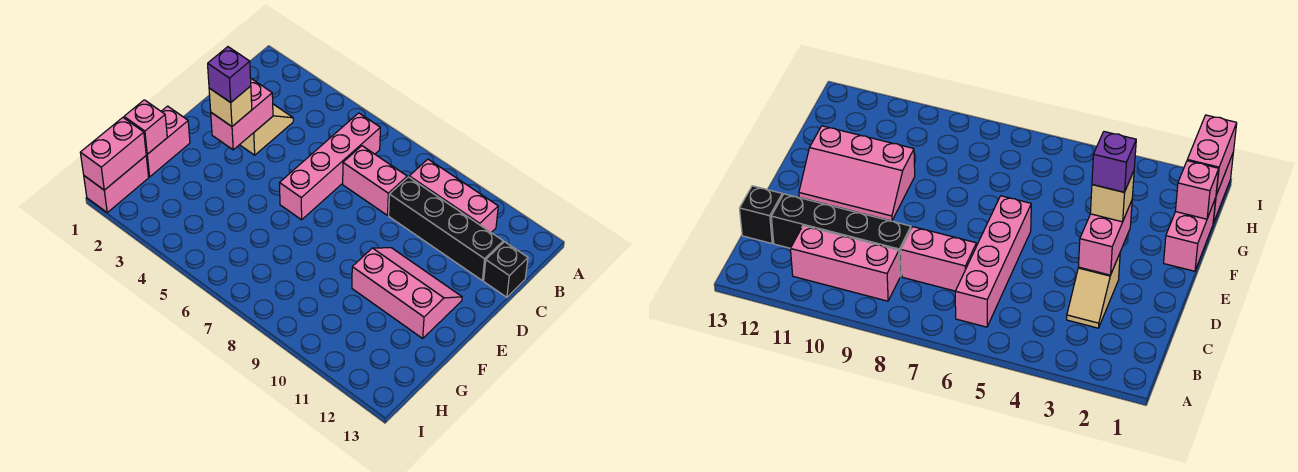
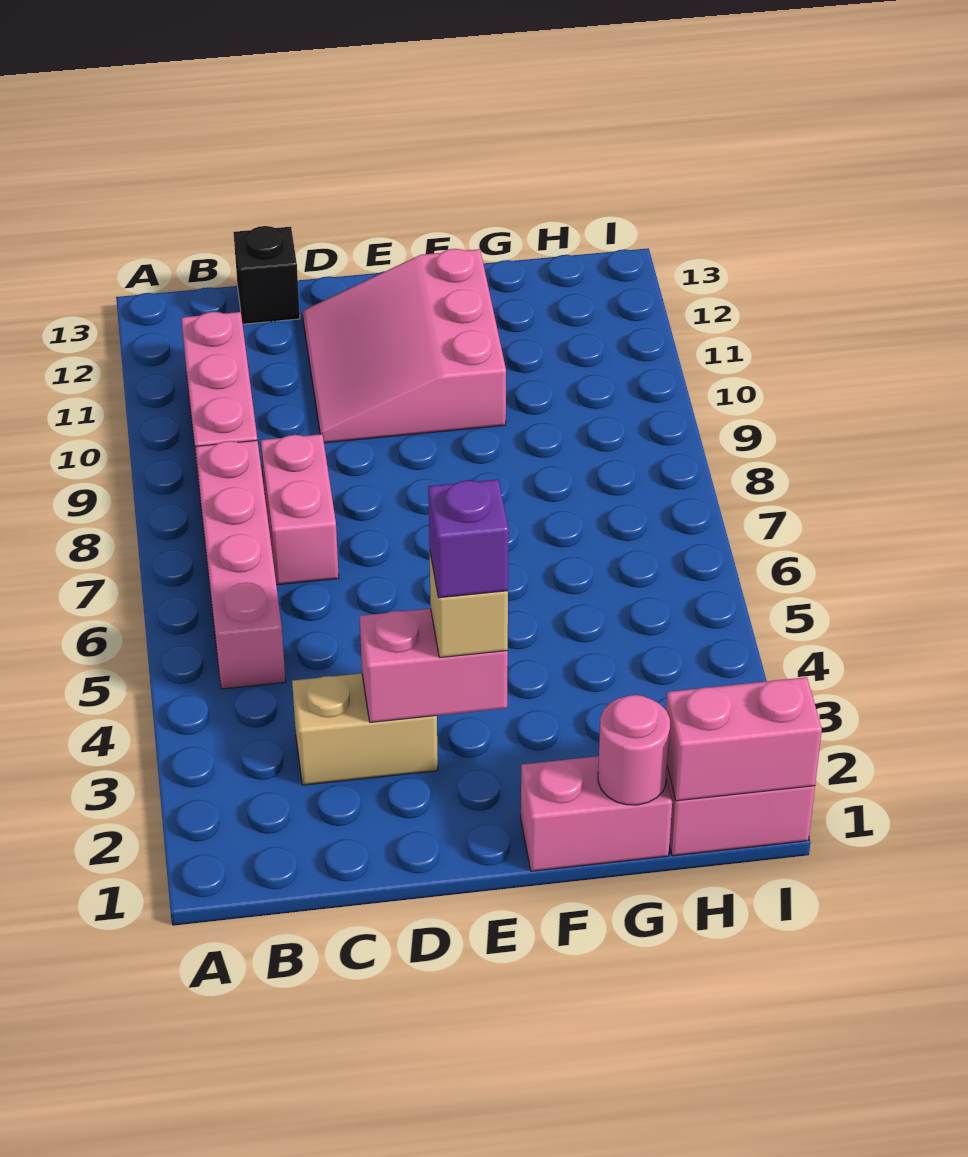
pink brick B6:E6 level 1 -> pink brick B5:B8 level 1
tan slope C3:D3 level 1 top D -> tan brick C3:D3 level 1
black brick C9:C12 level 1 -> none
pink slope E10:F12 level 1 top F -> pink slope D10:F12 level 1 top F
pink brick G1 level 2 -> pink round brick G1 level 2

